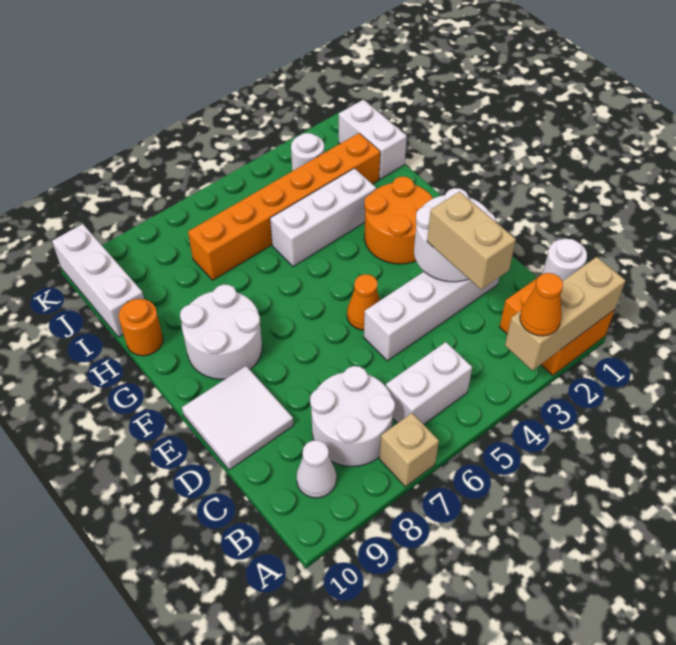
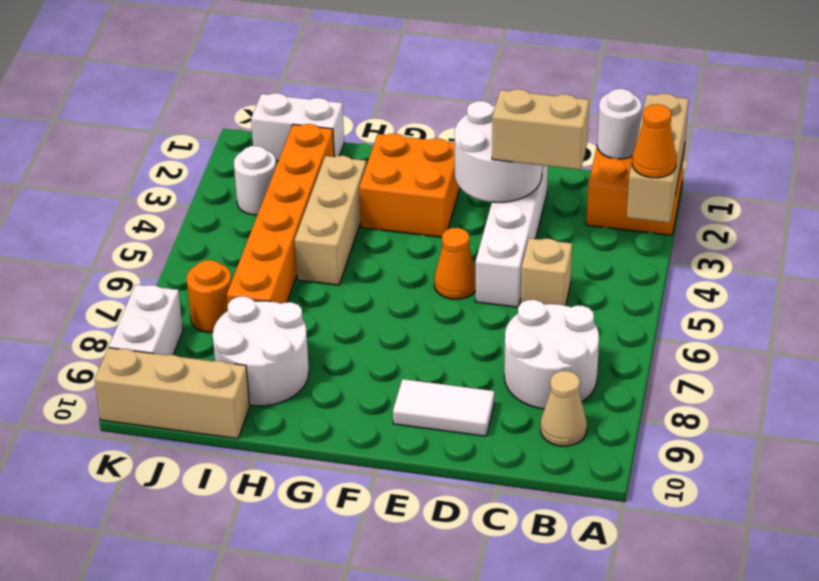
tan brick A7 level 1 -> tan brick C5 level 1
white brick B5:B6 level 1 -> white brick K8:K9 level 1
white cone B9 level 1 -> tan cone B9 level 1
white tile D9:E10 level 1 -> white tile D9:E9 level 1
orange round brick F2:G3 level 1 -> orange brick F2:G3 level 1
white round brick F8:G9 level 1 -> white round brick H8:I9 level 1
white brick H3:H5 level 1 -> tan brick H3:H5 level 1
orange round brick H10 level 1 -> orange round brick J7 level 1
white brick I10:K10 level 1 -> tan brick I10:K10 level 1

